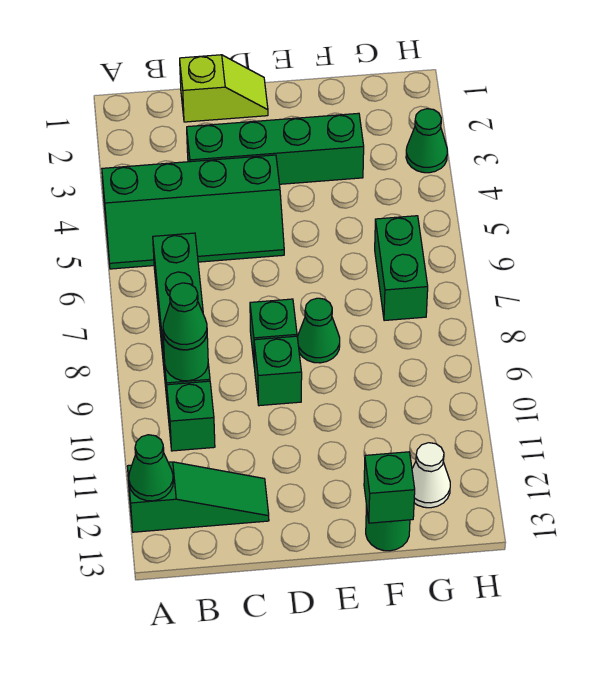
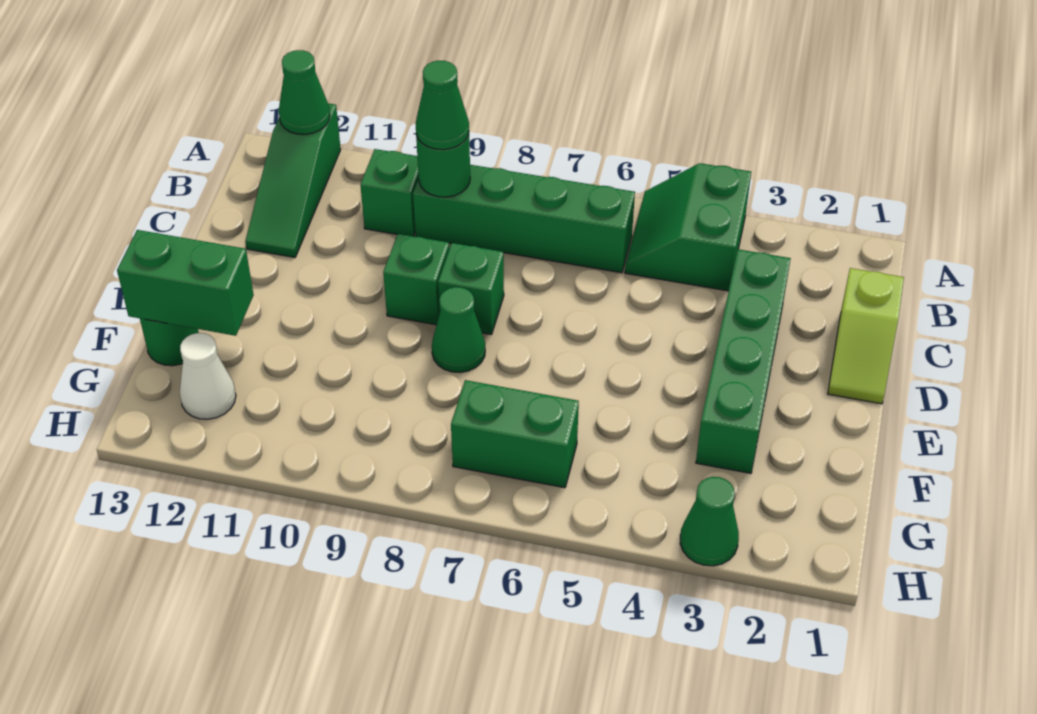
green slope A4:D5 level 1 top 4 -> green slope A4:B5 level 1 top 4
green brick F13 level 2 -> green brick F12:F13 level 2

